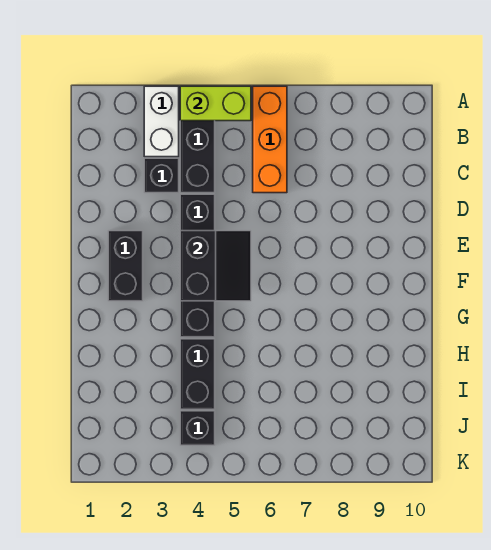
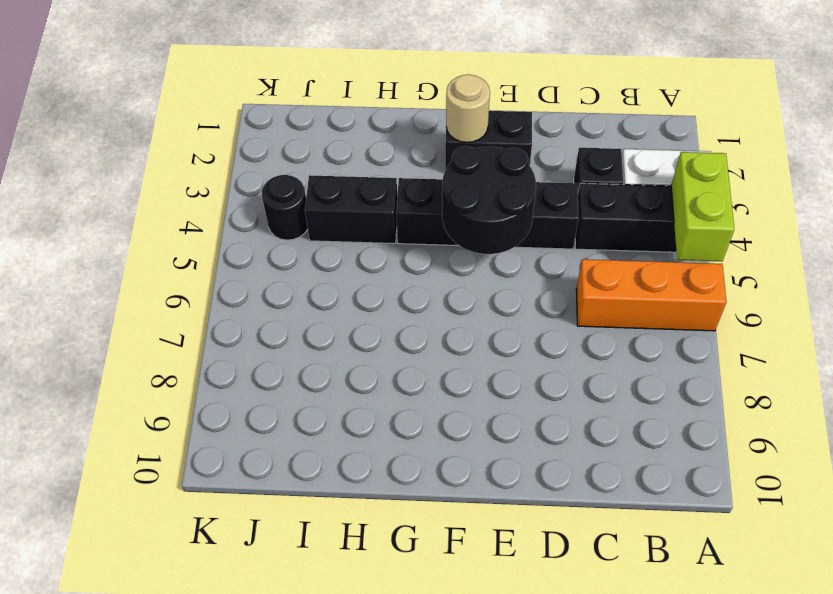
black slope E4:F5 level 2 top 4 -> black round brick E4:F5 level 2
none -> tan round brick F2 level 2
black brick J4 level 1 -> black round brick J4 level 1

